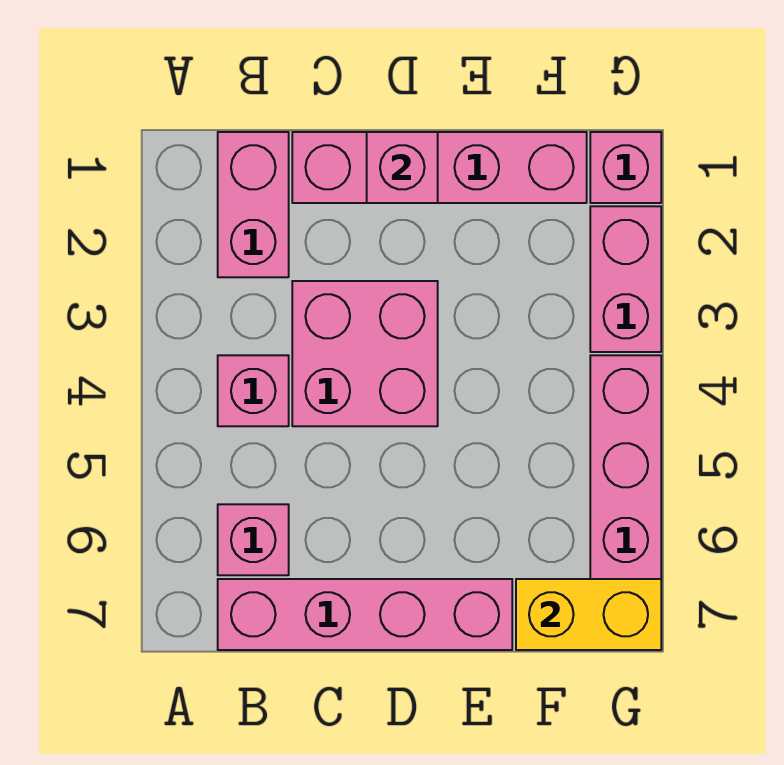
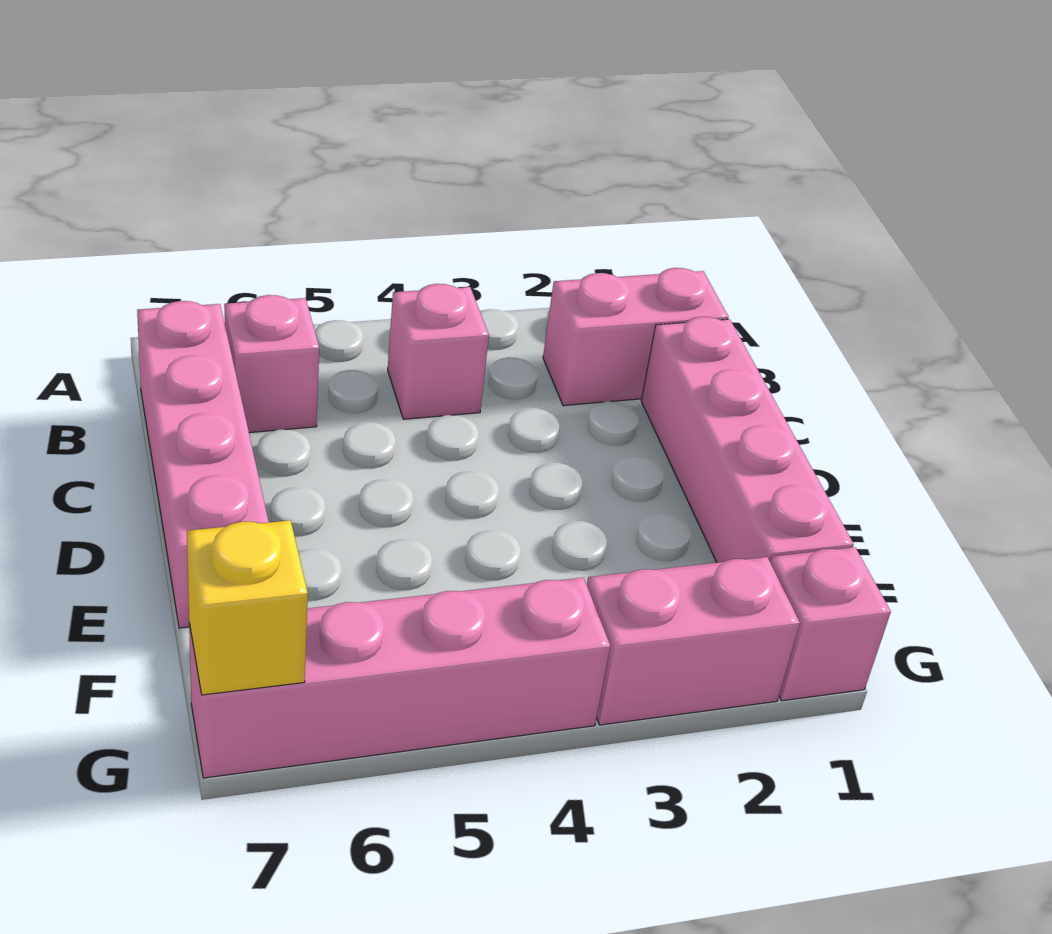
pink brick C3:D4 level 1 -> none
pink brick D1 level 2 -> none
yellow brick F7:G7 level 2 -> yellow brick G7 level 2

